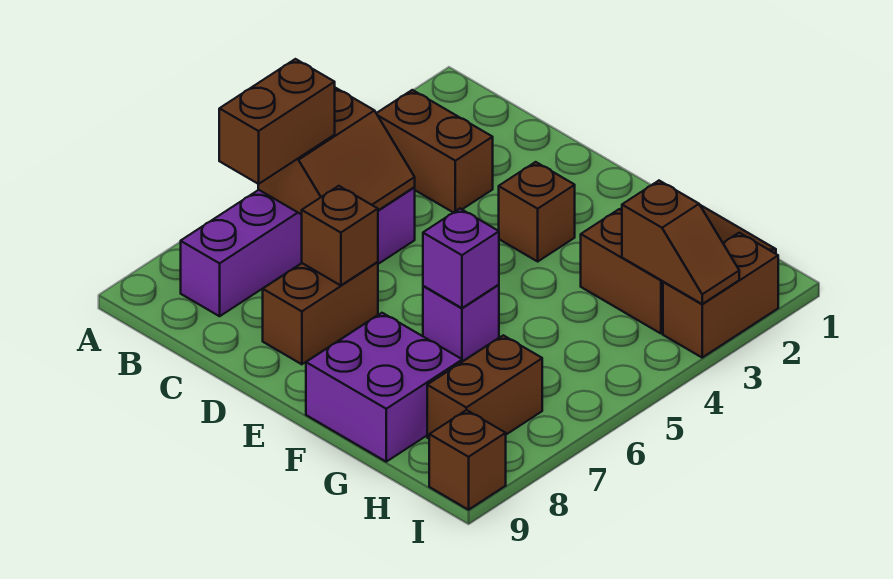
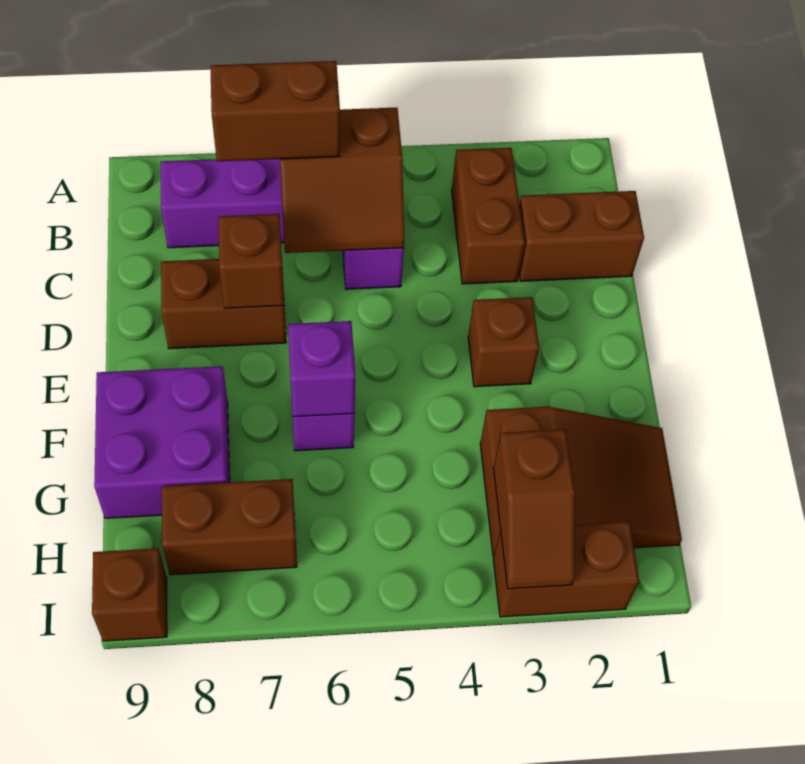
none -> brown brick C1:C2 level 1

